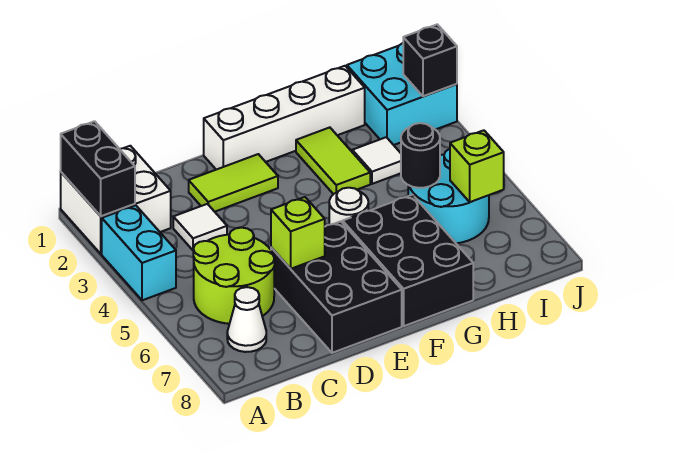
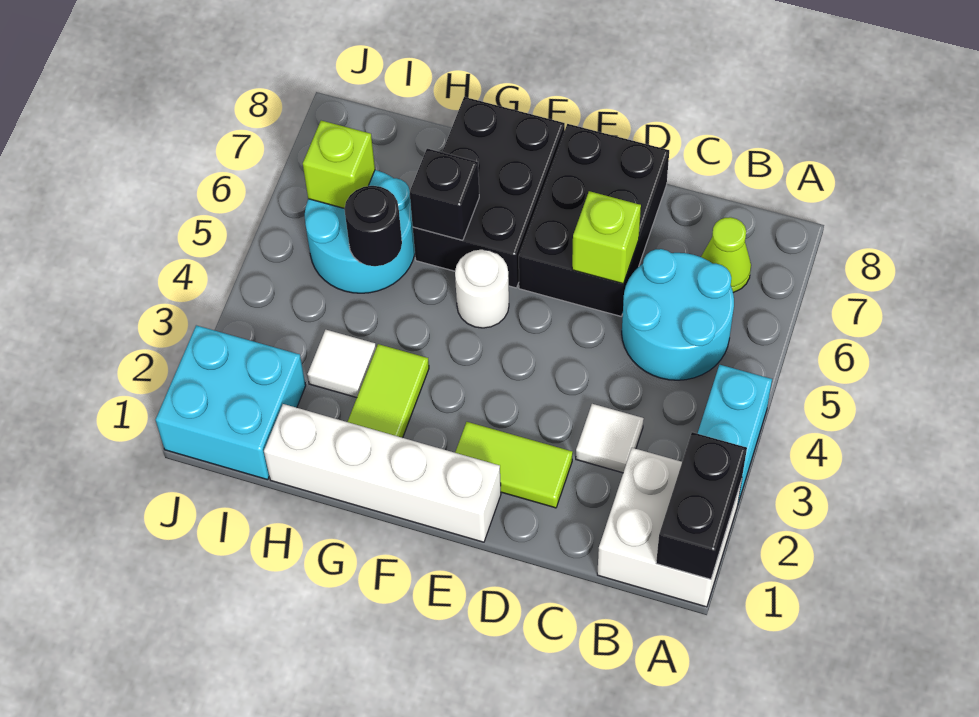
lime round brick B5:C6 level 1 -> cyan round brick B5:C6 level 1
white cone B7 level 1 -> lime cone B7 level 1
black brick J2 level 2 -> black brick G6 level 2

